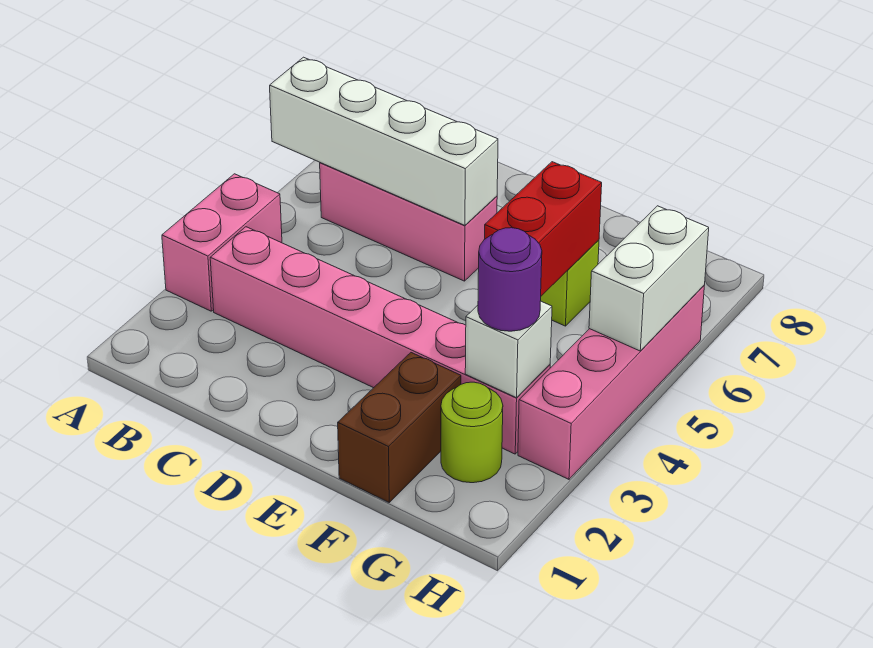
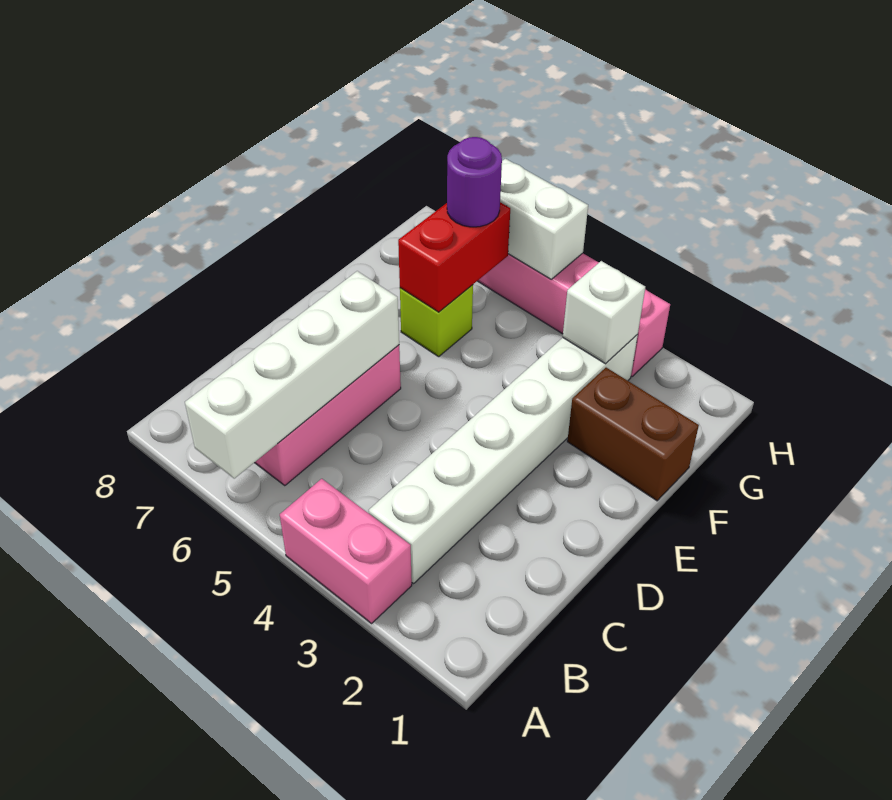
pink brick B3:G3 level 1 -> white brick B3:G3 level 1
red brick F5:F6 level 2 -> red brick F6:G6 level 2
lime round brick G2 level 1 -> none
purple round brick G3 level 3 -> purple round brick G6 level 3

